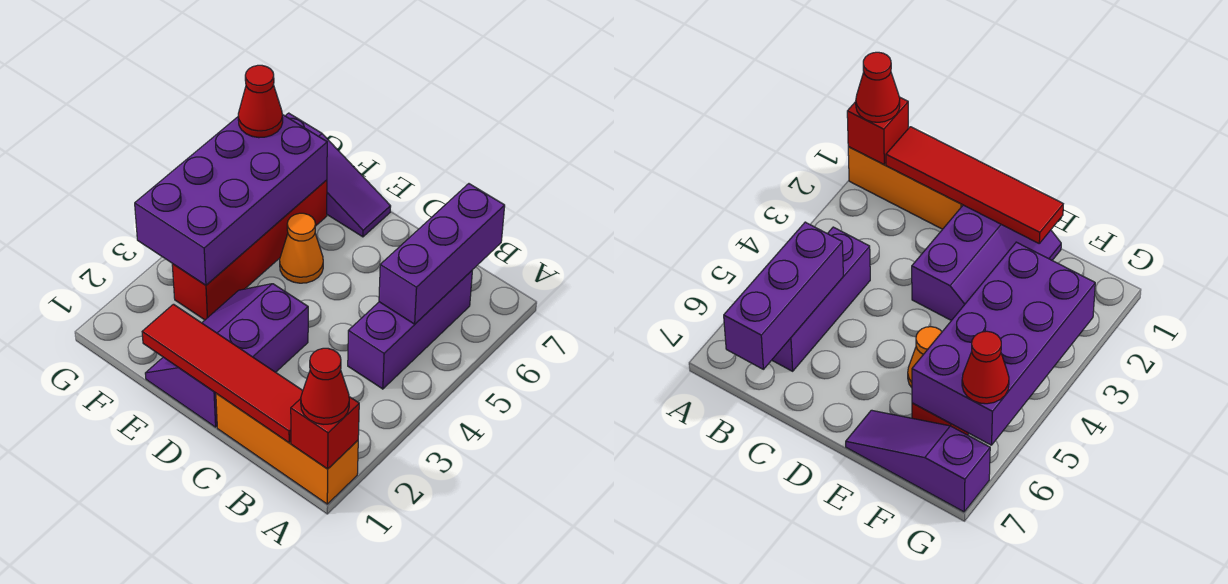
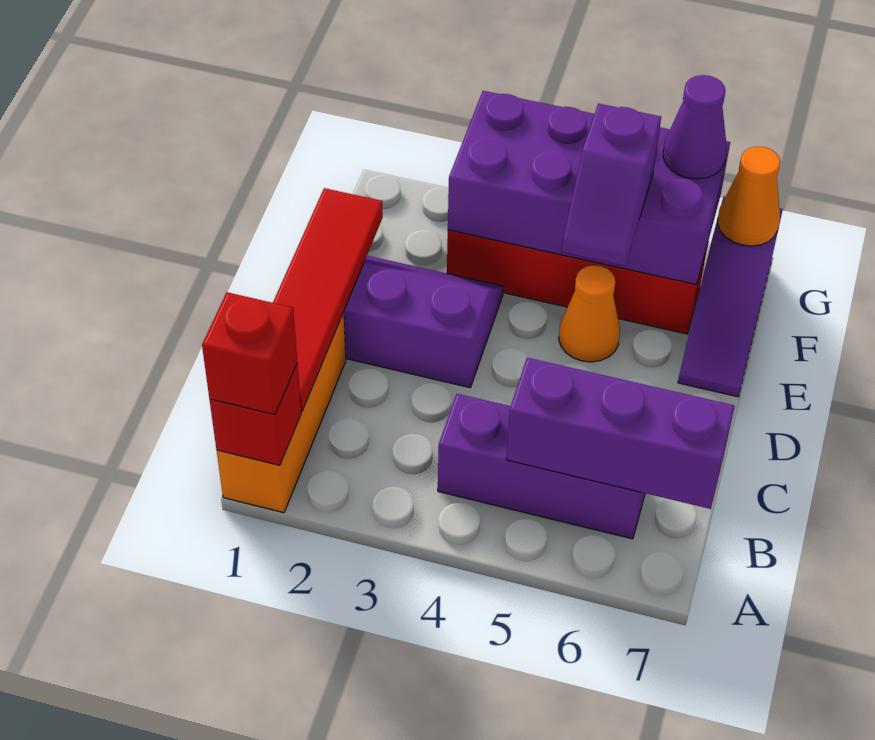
red cone A1 level 3 -> red brick A1 level 3
none -> purple slope E5:F5 level 3 top F
red cone G6 level 3 -> purple cone G6 level 3
none -> orange cone G7 level 2

